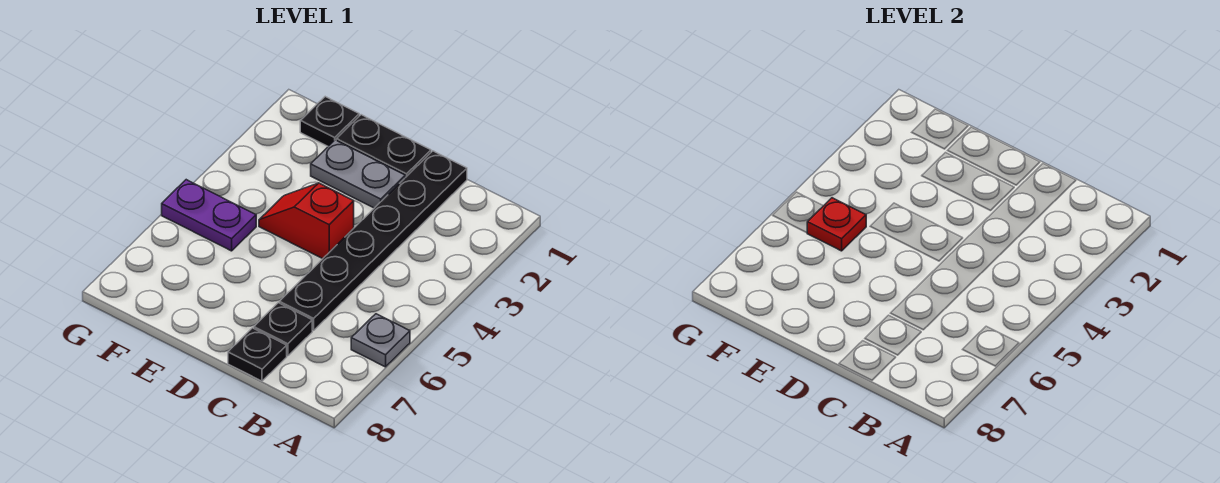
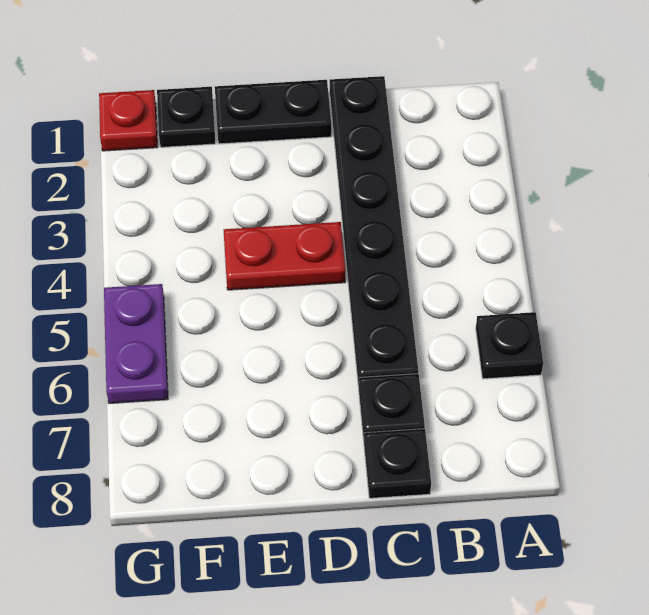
grey plate A6 level 1 -> black plate A6 level 1
grey plate D2:E2 level 1 -> none
red slope D4:E4 level 1 top D -> red plate D4:E4 level 1
purple plate F5:G5 level 1 -> purple plate G5:G6 level 1
red plate F5 level 2 -> red plate G1 level 1

